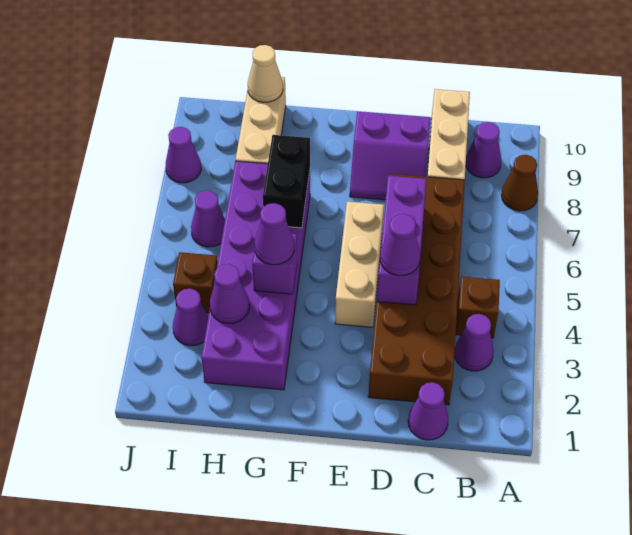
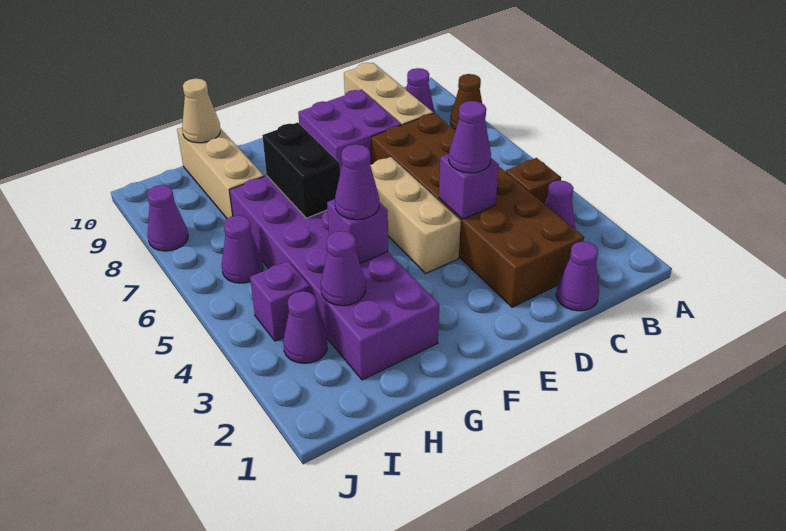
purple brick D4:D6 level 2 -> purple brick D4 level 2
purple slope D8:E9 level 1 top 9 -> purple brick D8:E9 level 1
brown brick I4 level 1 -> purple brick I4 level 1

